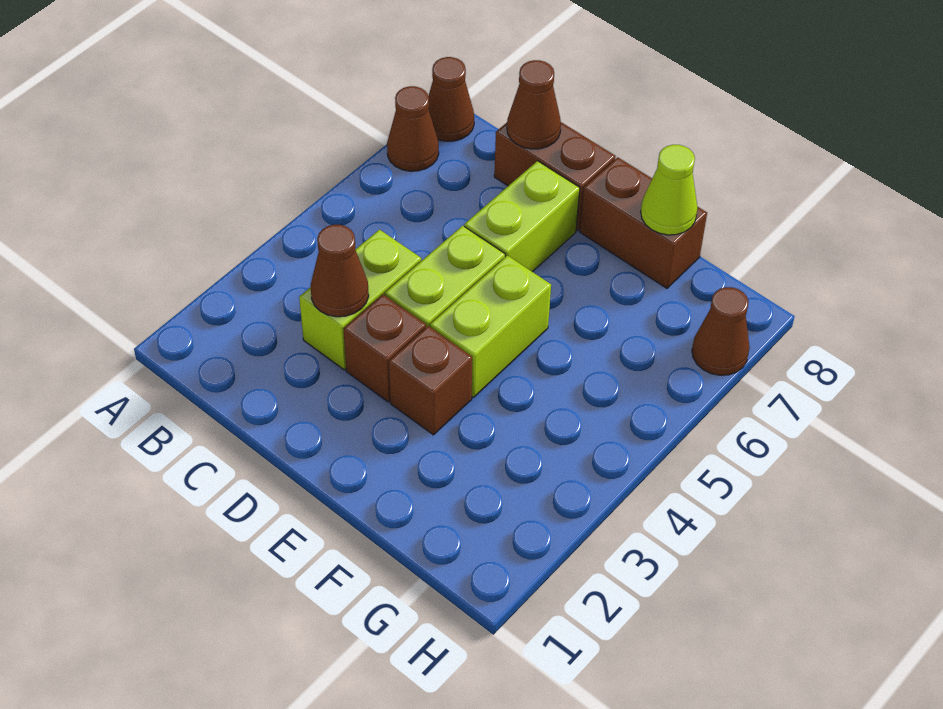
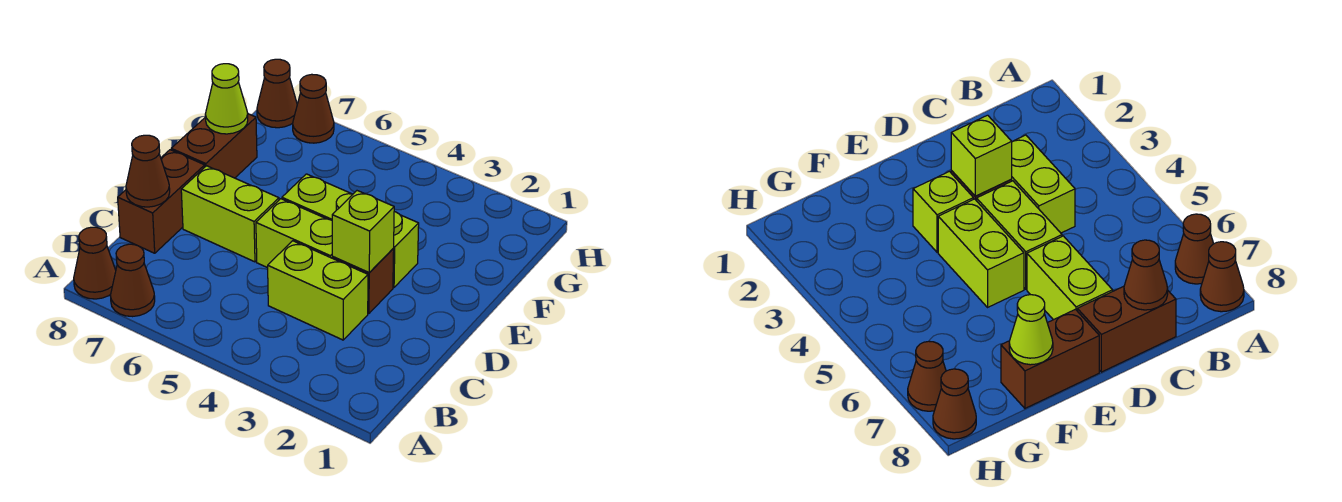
brown cone C3 level 2 -> brown cone H8 level 1
none -> lime brick D3 level 2
brown brick E3 level 1 -> lime brick E3 level 1

